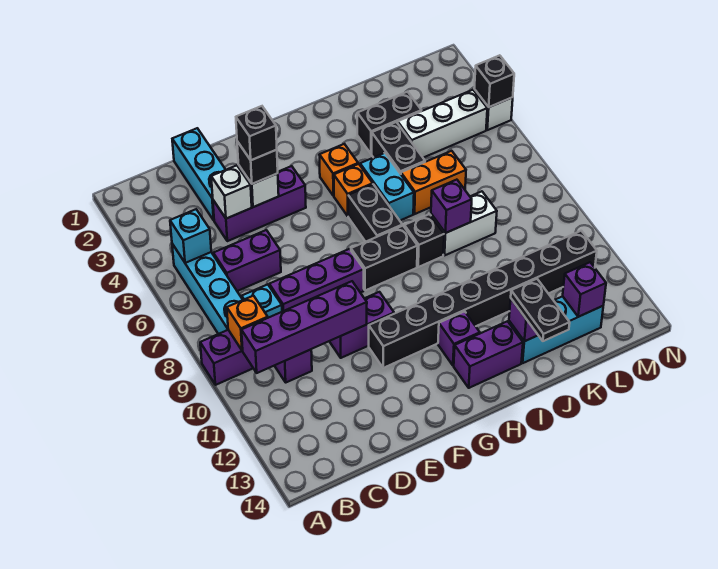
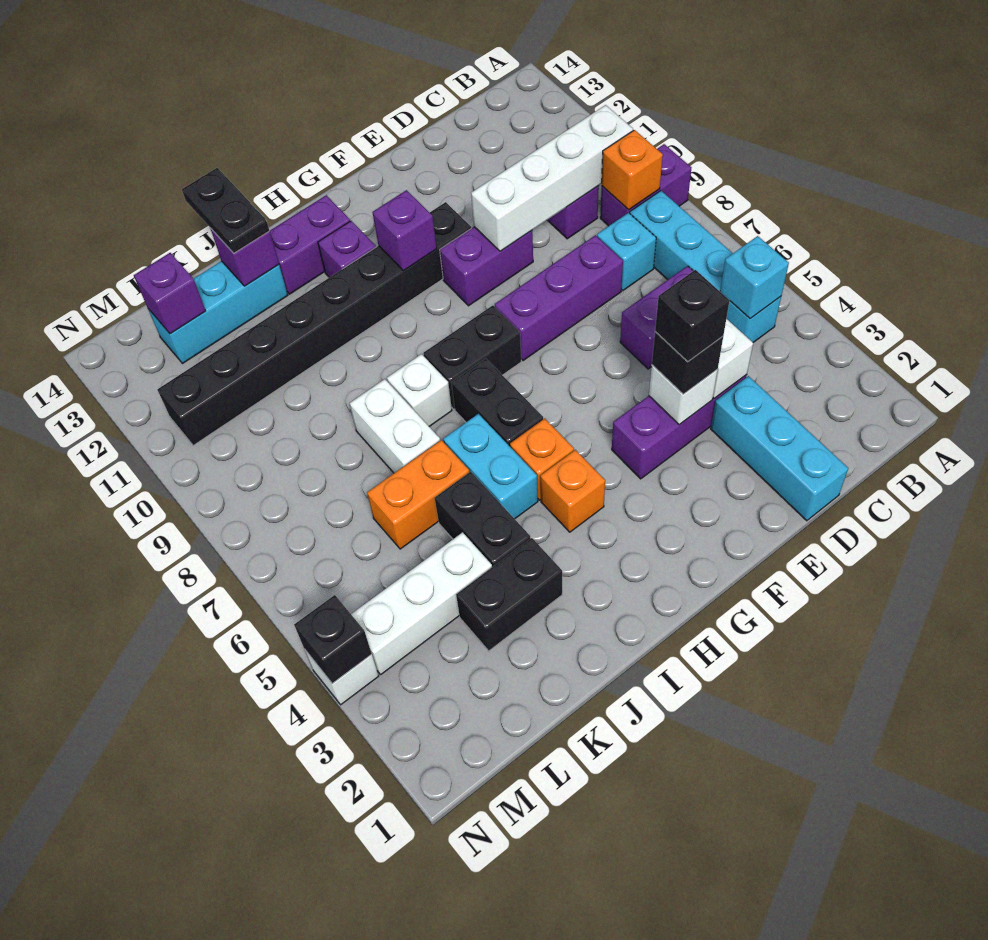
purple brick B10:E10 level 2 -> white brick B10:E10 level 2
black brick I8 level 1 -> white brick I8 level 1
white brick J8:K8 level 1 -> white brick J7:J8 level 1
purple brick J8 level 2 -> purple brick G11 level 2

